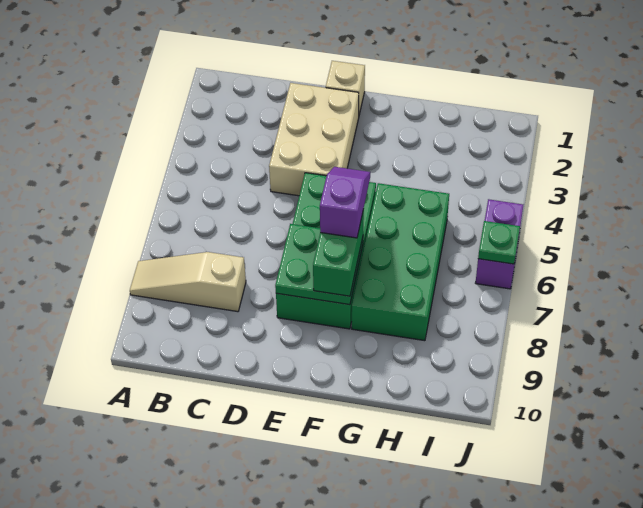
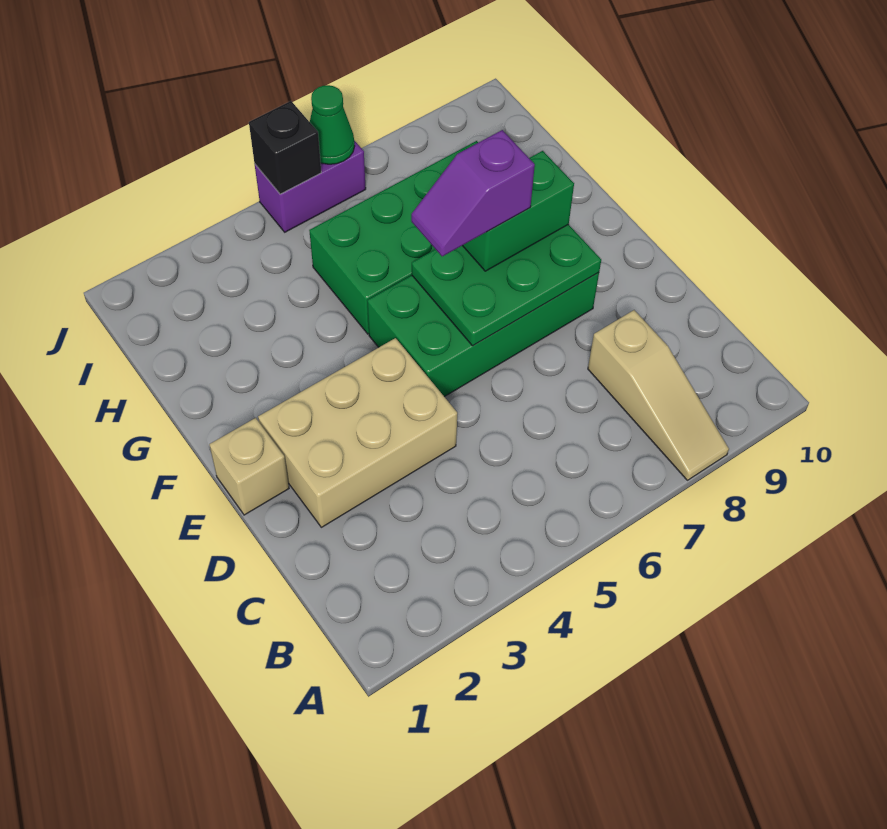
green plate E7:F8 level 2 -> green plate E6:F8 level 2
none -> black brick J5 level 2
green plate J6 level 2 -> green cone J6 level 2

